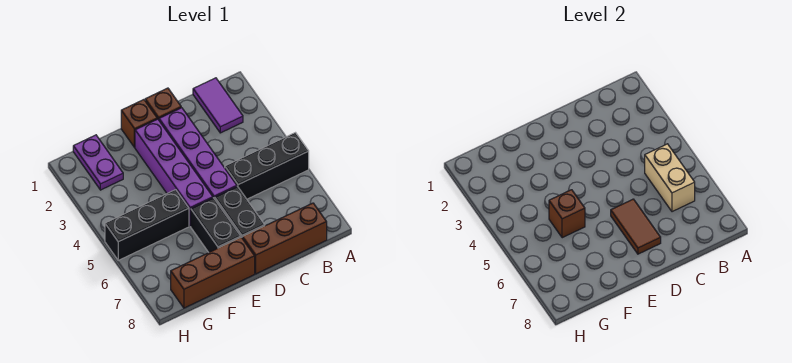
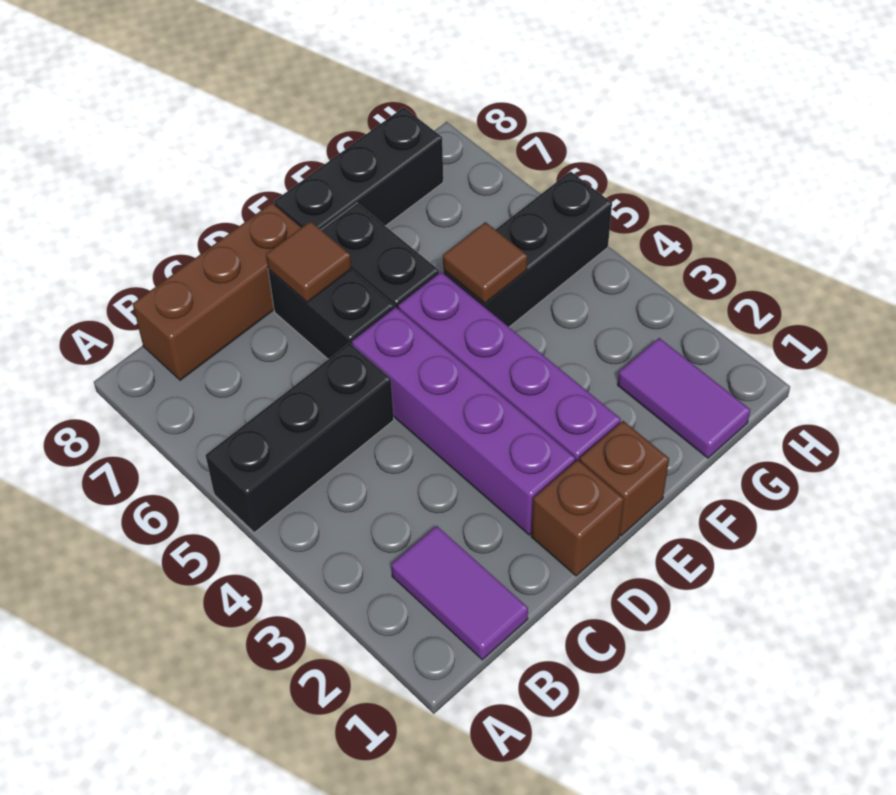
tan brick B5:B6 level 2 -> none
brown tile D6:D7 level 2 -> brown tile D7 level 2
brown brick E8:G8 level 1 -> black brick E8:G8 level 1
brown brick F5 level 2 -> brown tile F5 level 2
purple plate G1:G2 level 1 -> purple tile G1:G2 level 1

